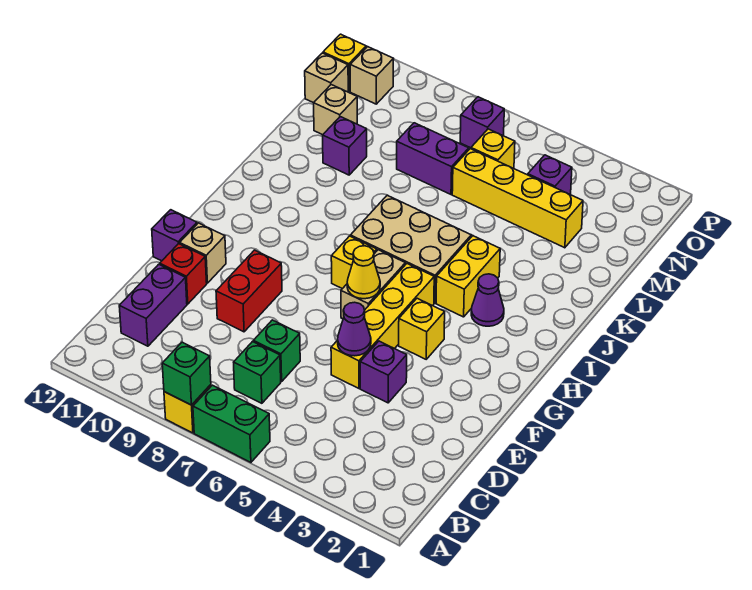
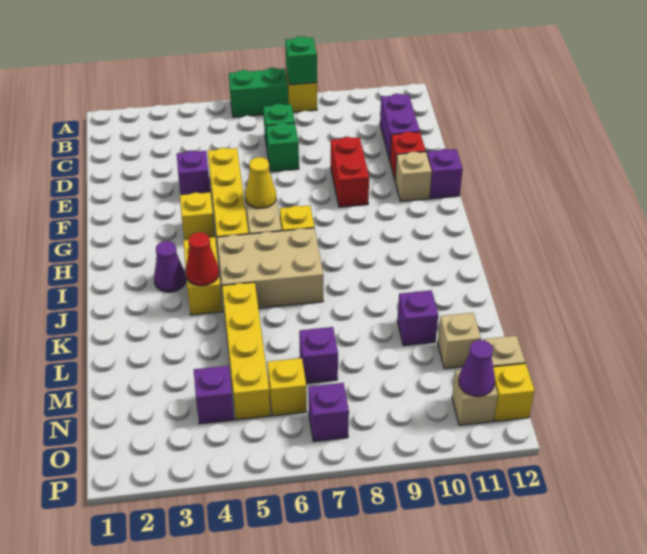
purple cone E5 level 2 -> purple cone O11 level 2
none -> red cone J4 level 2
yellow brick M3:M6 level 1 -> yellow brick K5:N5 level 1
purple brick M7:M8 level 1 -> purple brick M7 level 1

